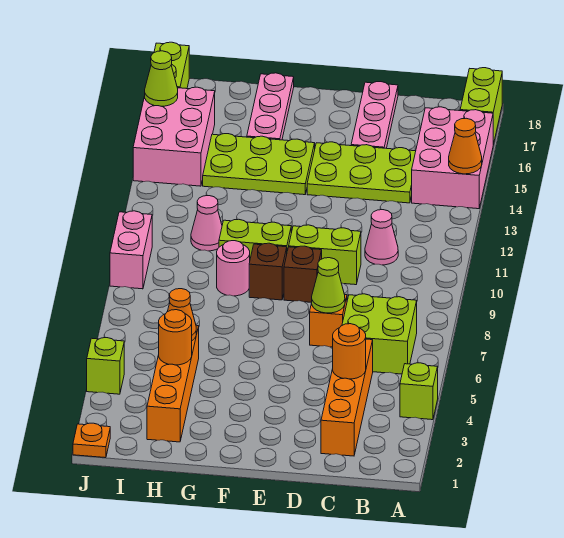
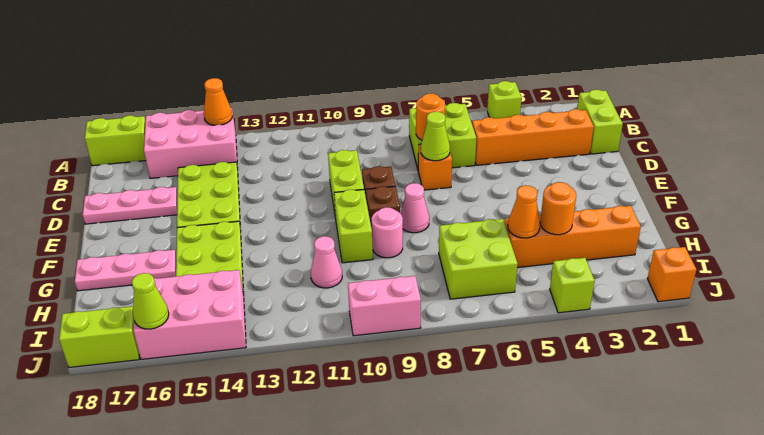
none -> lime brick B1:C1 level 1
orange round brick C4 level 2 -> orange round brick C7 level 2
pink cone C11 level 1 -> pink cone F8 level 1
none -> lime brick H6:I7 level 1
orange plate J1 level 1 -> orange brick J1 level 1

